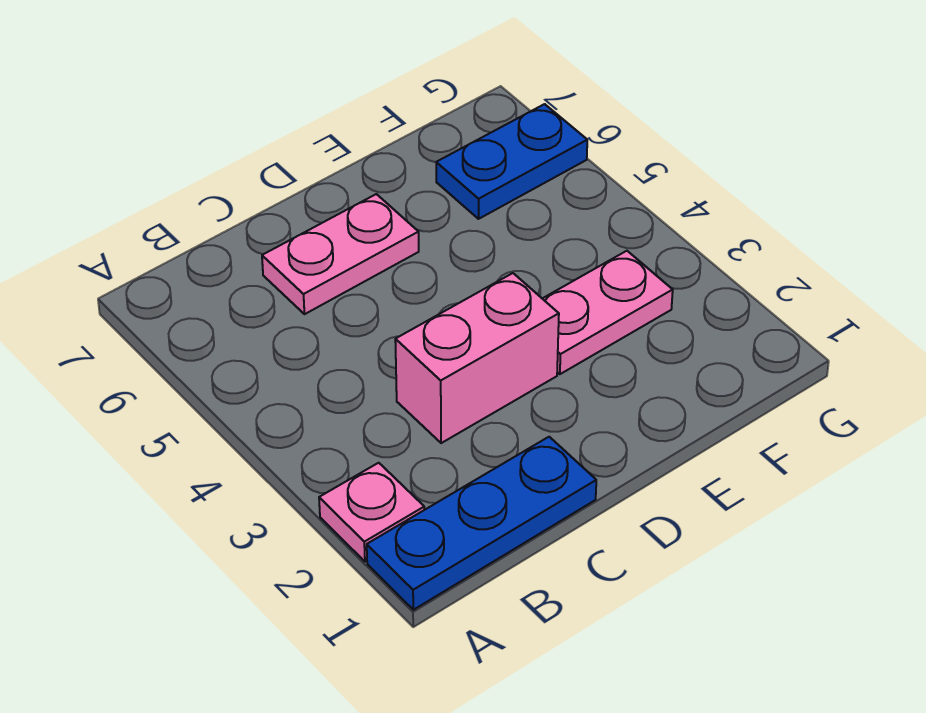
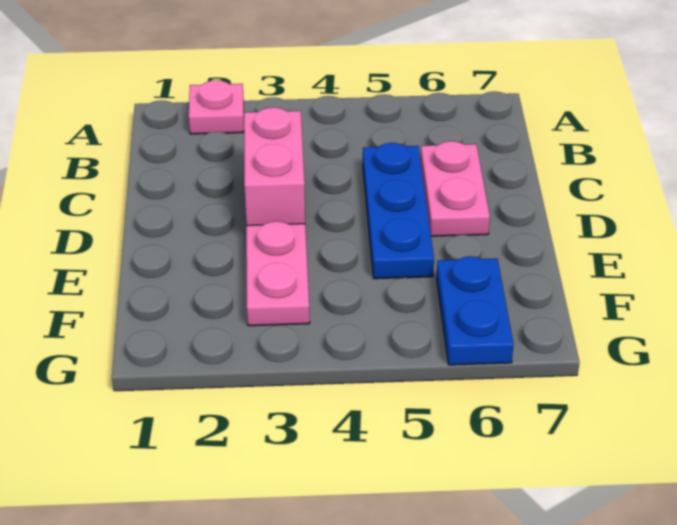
blue plate A1:C1 level 1 -> blue plate C5:E5 level 1

